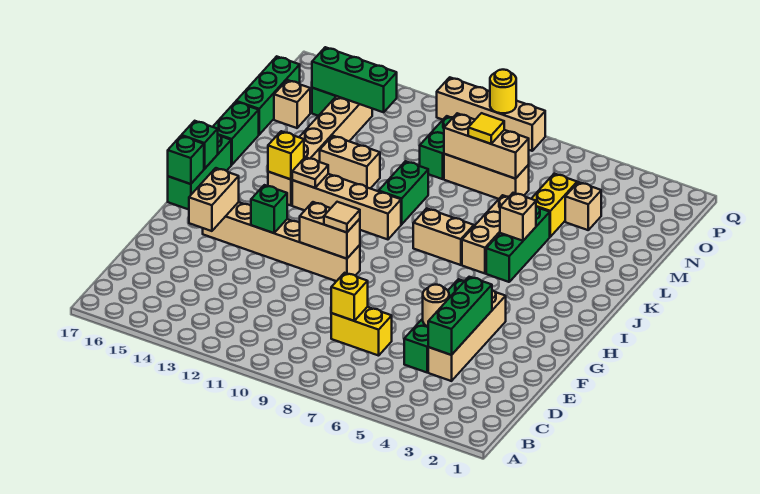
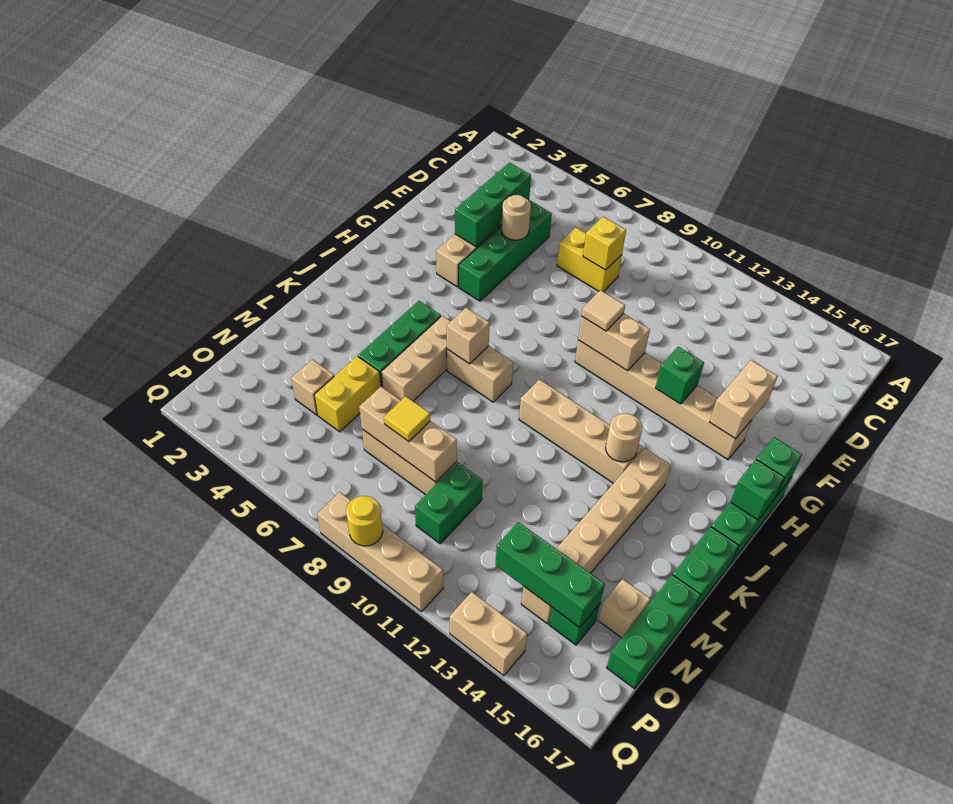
tan plate J13 level 2 -> tan round brick J13 level 2
yellow brick J14 level 2 -> none
tan brick K5 level 2 -> tan brick J7 level 2
green brick K10:L10 level 1 -> none
tan brick L12:L13 level 1 -> tan brick Q13:Q14 level 1

